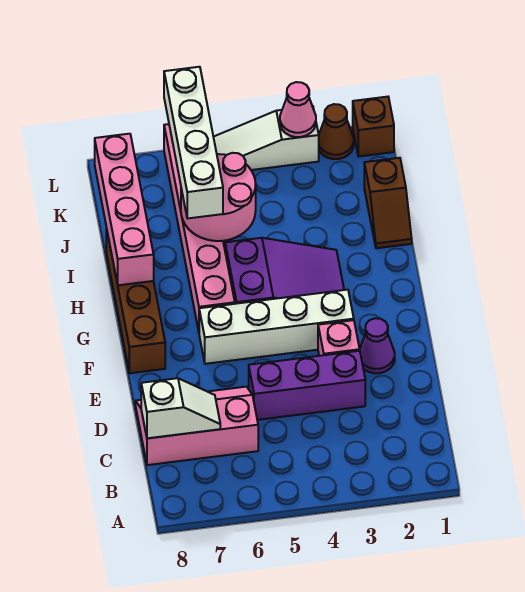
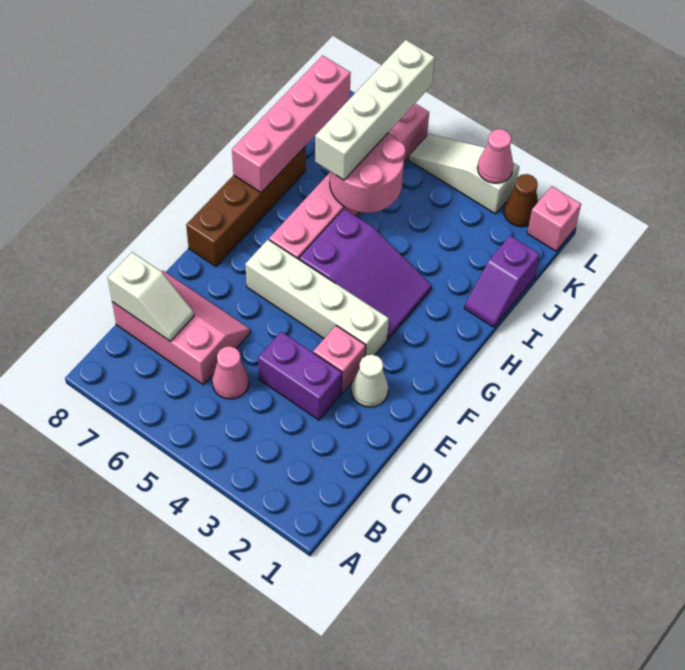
none -> pink cone C5 level 1
purple brick D3:D5 level 1 -> purple brick D3:D4 level 1
purple cone E2 level 1 -> white cone E2 level 1
brown slope I1:J1 level 1 top J -> purple slope I1:J1 level 1 top J
brown brick L1 level 1 -> pink brick L1 level 1

